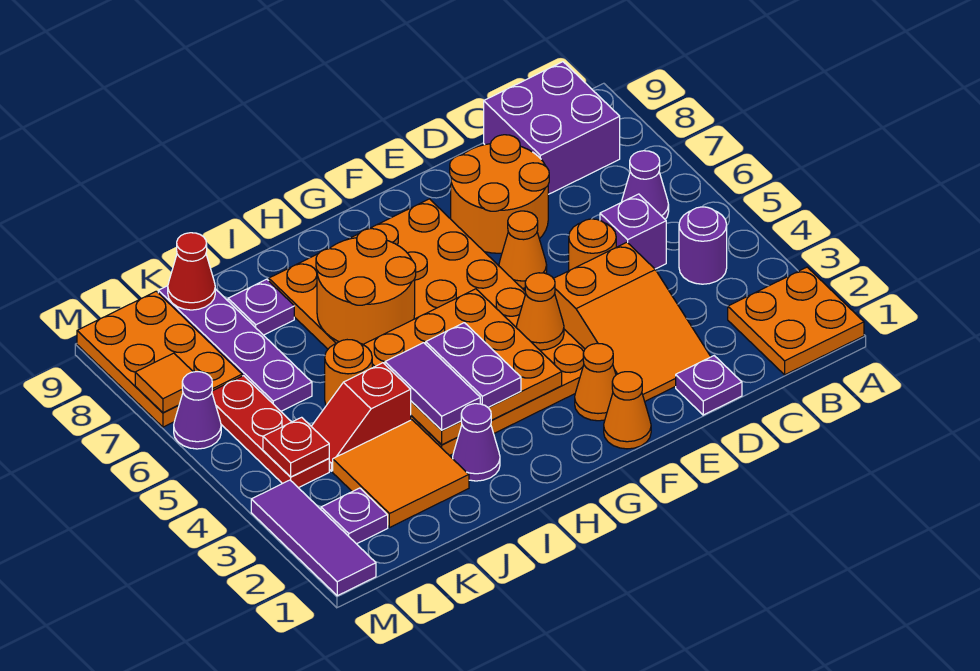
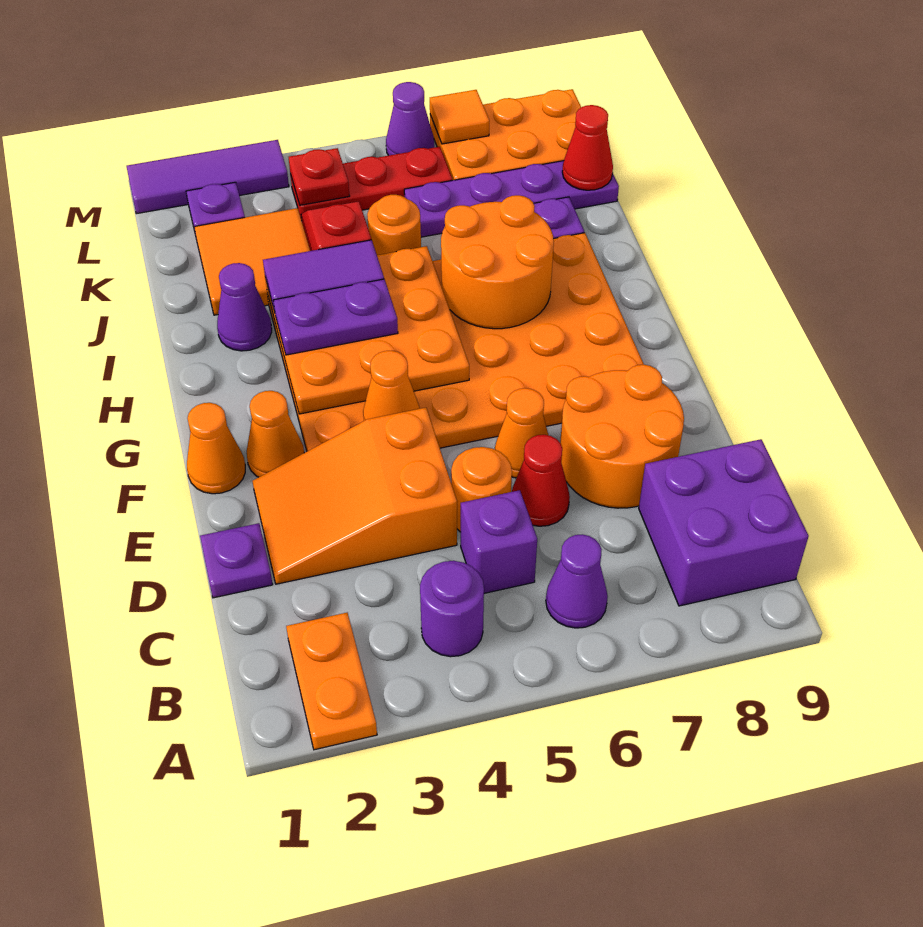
orange plate A1:B2 level 1 -> orange plate A2:B2 level 1
none -> red cone D6 level 1

